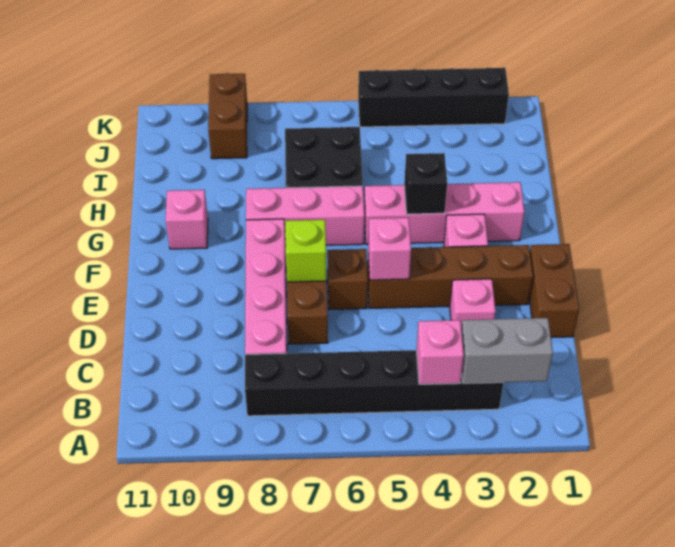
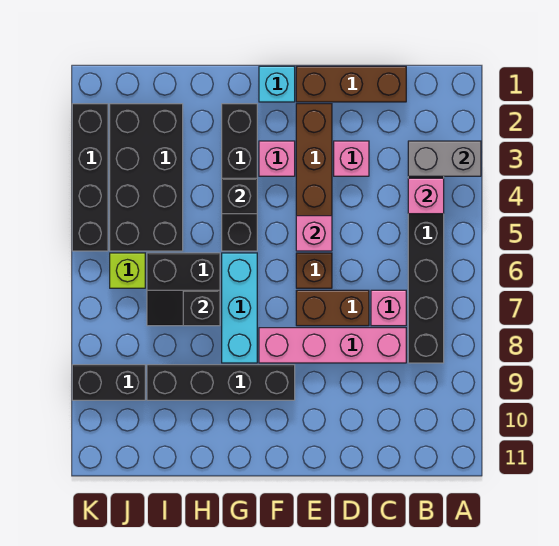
grey brick B2:B3 level 2 -> grey brick A3:B3 level 2
brown brick D1:E1 level 1 -> brown brick C1:E1 level 1
lime brick E7 level 2 -> lime brick J6 level 1
none -> cyan brick F1 level 1
none -> black brick F9:I9 level 1
pink brick G2:G5 level 1 -> black brick G2:G5 level 1
pink brick G6:G8 level 1 -> cyan brick G6:G8 level 1
pink brick G10 level 1 -> pink brick C7 level 1
none -> black slope H7:I7 level 2 top H
none -> black brick I2:J5 level 1
brown brick J9:K9 level 1 -> black brick J9:K9 level 1

